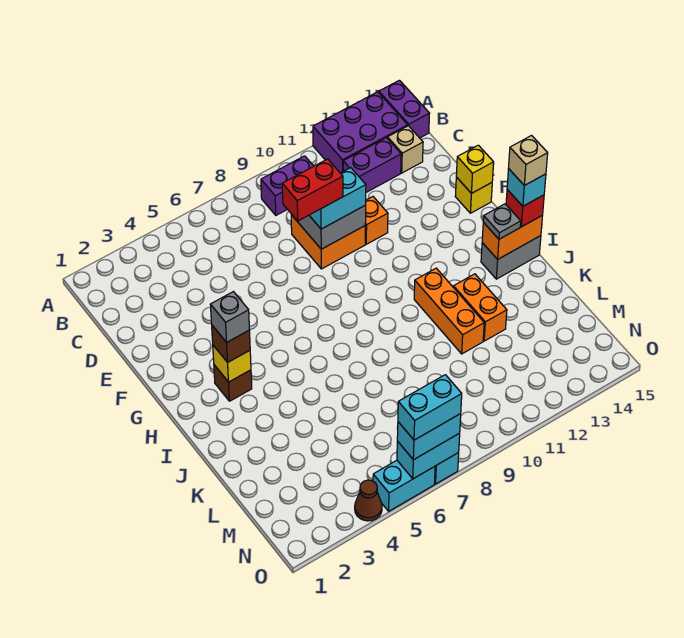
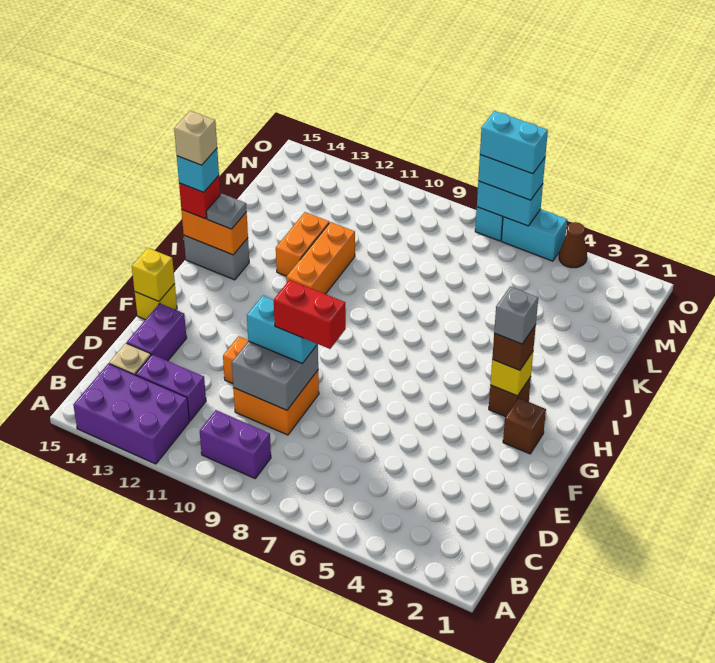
purple brick A15:B15 level 1 -> purple brick D14:E14 level 1
none -> brown brick G2 level 1

